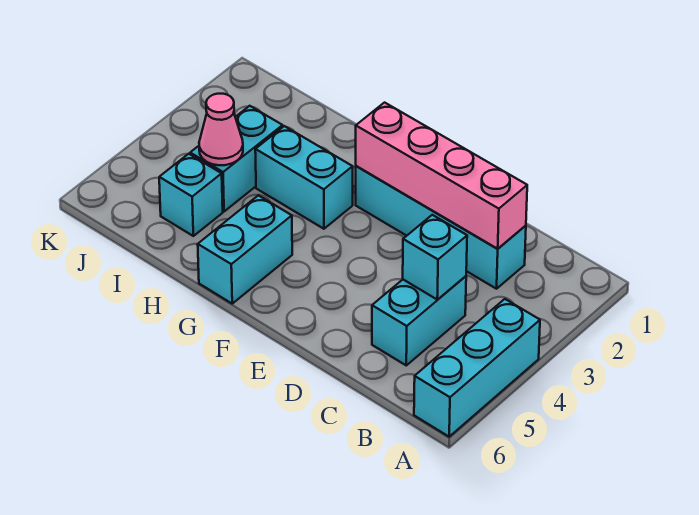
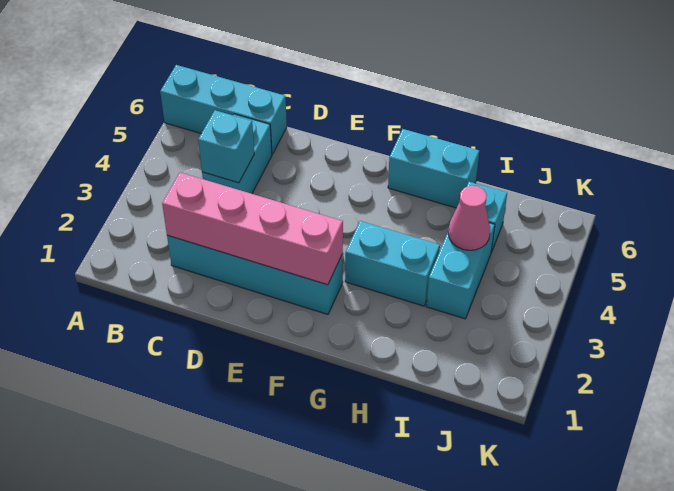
cyan brick A4:A6 level 1 -> cyan brick A6:C6 level 1
cyan brick G5:G6 level 1 -> cyan brick G6:H6 level 1

